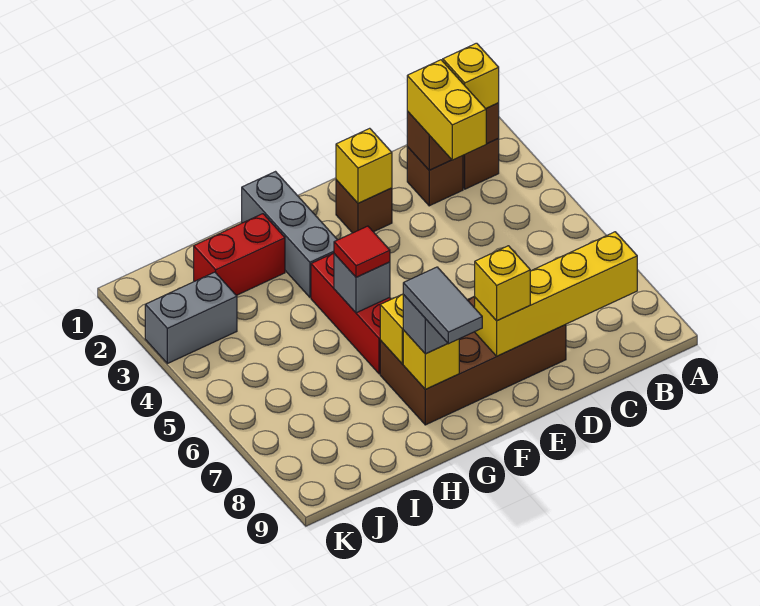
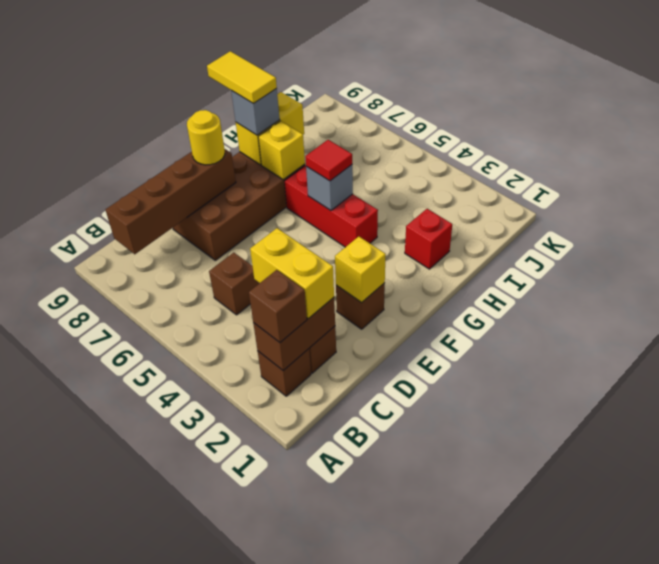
yellow brick B2 level 3 -> brown brick B2 level 3
yellow brick B8:E8 level 2 -> brown brick B8:E8 level 2
none -> brown brick C5 level 1
yellow brick E8 level 3 -> yellow round brick E8 level 3
grey brick G1:G3 level 1 -> none
yellow brick G8 level 2 -> yellow brick G8:H8 level 2
grey tile G8:G9 level 4 -> yellow tile G8:G9 level 4
red brick H2:I2 level 1 -> red brick H2 level 1
grey brick J3:K3 level 1 -> none

